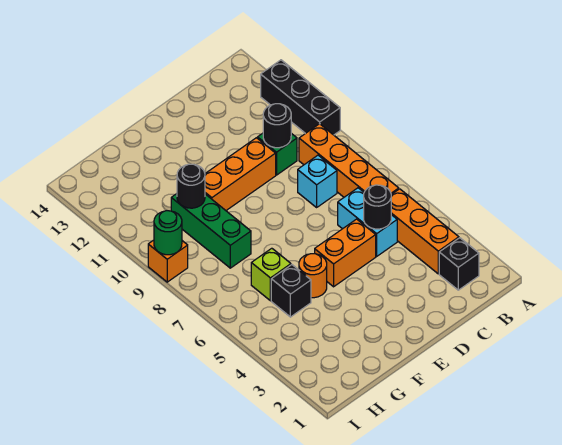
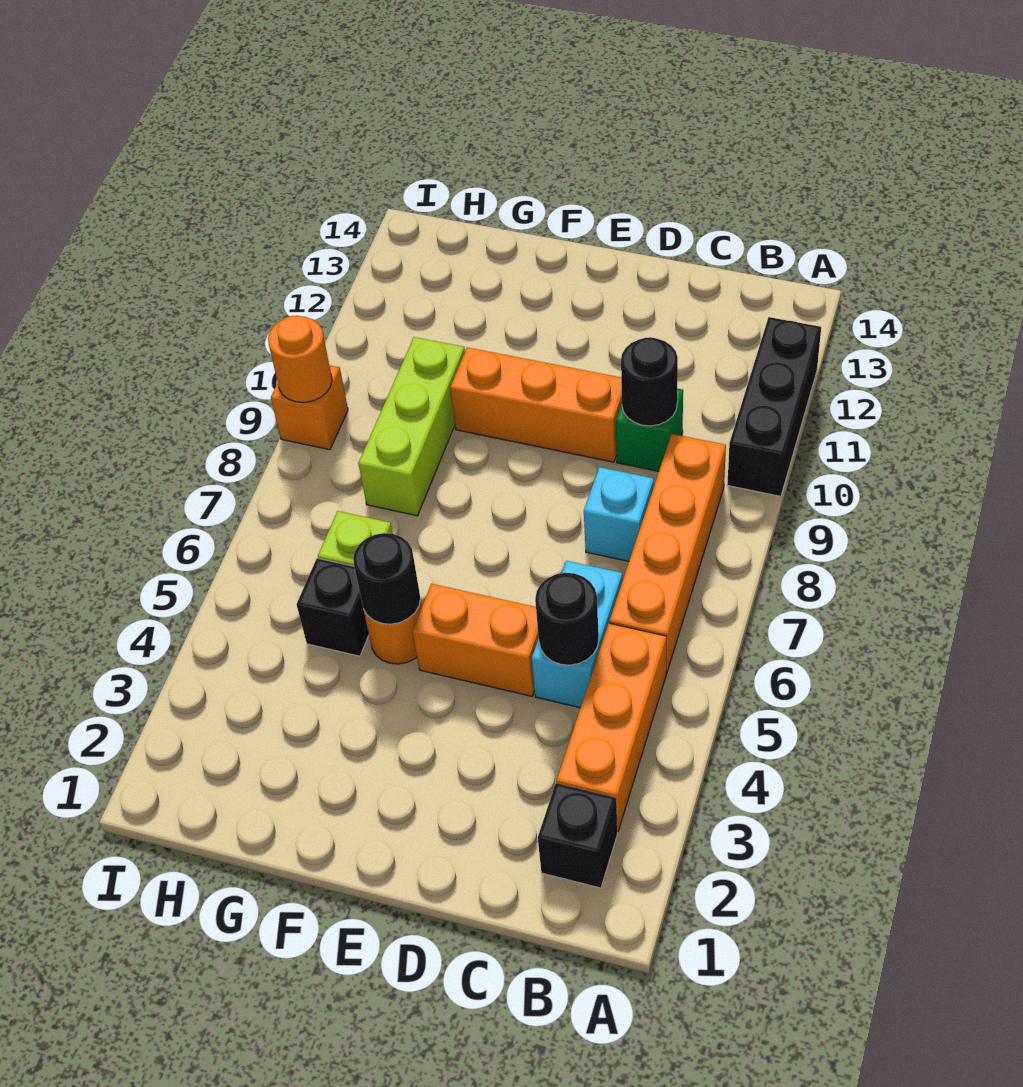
green brick G8:G10 level 1 -> lime brick G8:G10 level 1
black round brick G10 level 2 -> black round brick F5 level 2
green round brick I9 level 2 -> orange round brick I9 level 2

